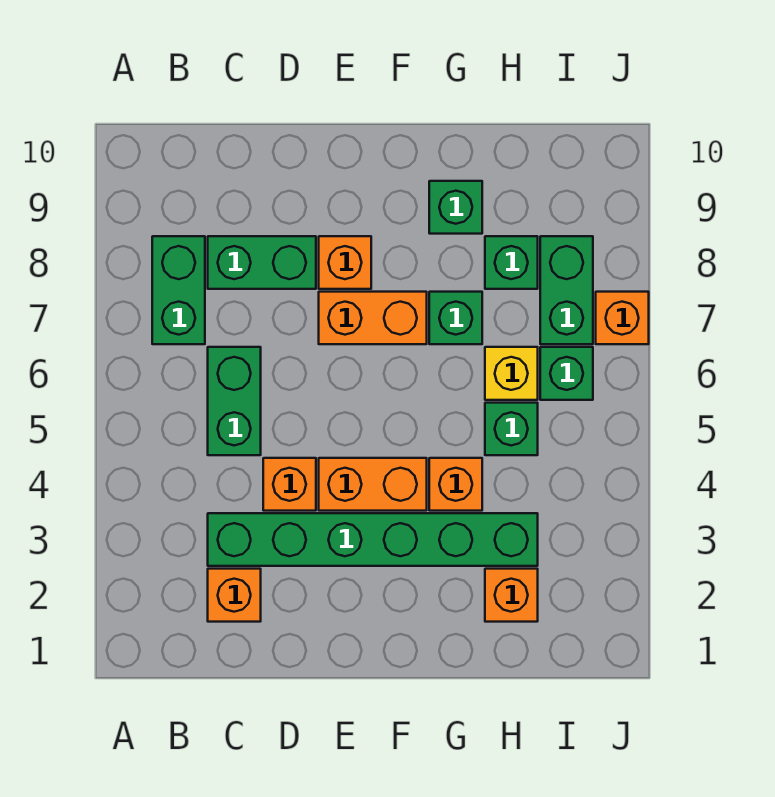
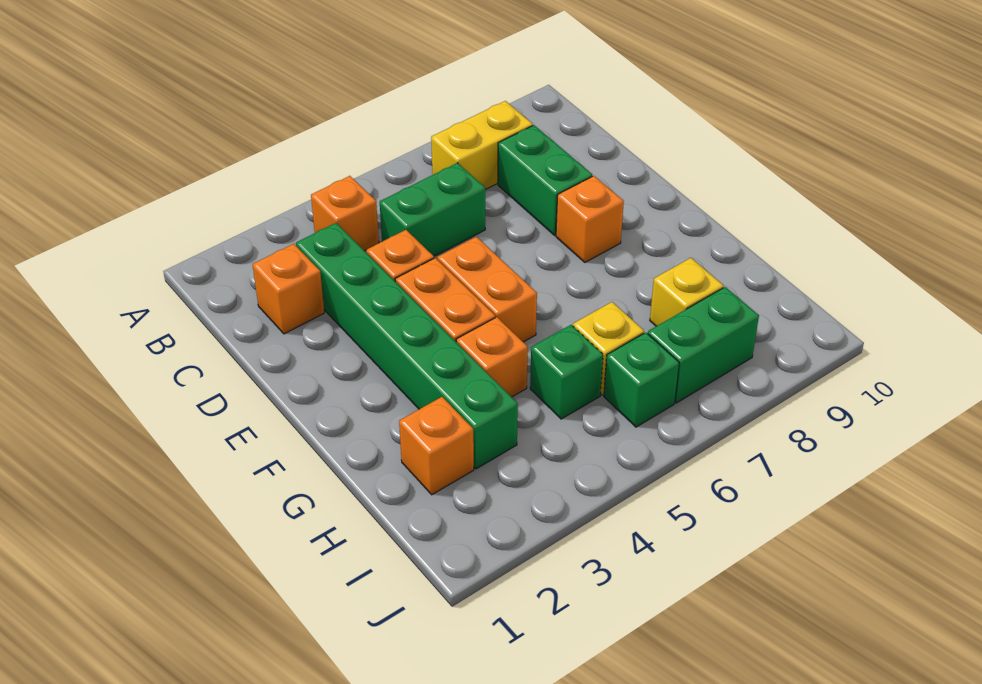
green brick B7:B8 level 1 -> yellow brick B7:B8 level 1
orange brick E7:F7 level 1 -> orange brick E5:F5 level 1
green brick G7 level 1 -> none
green brick G9 level 1 -> none
green brick H8 level 1 -> yellow brick H8 level 1
orange brick J7 level 1 -> orange brick B4 level 1

